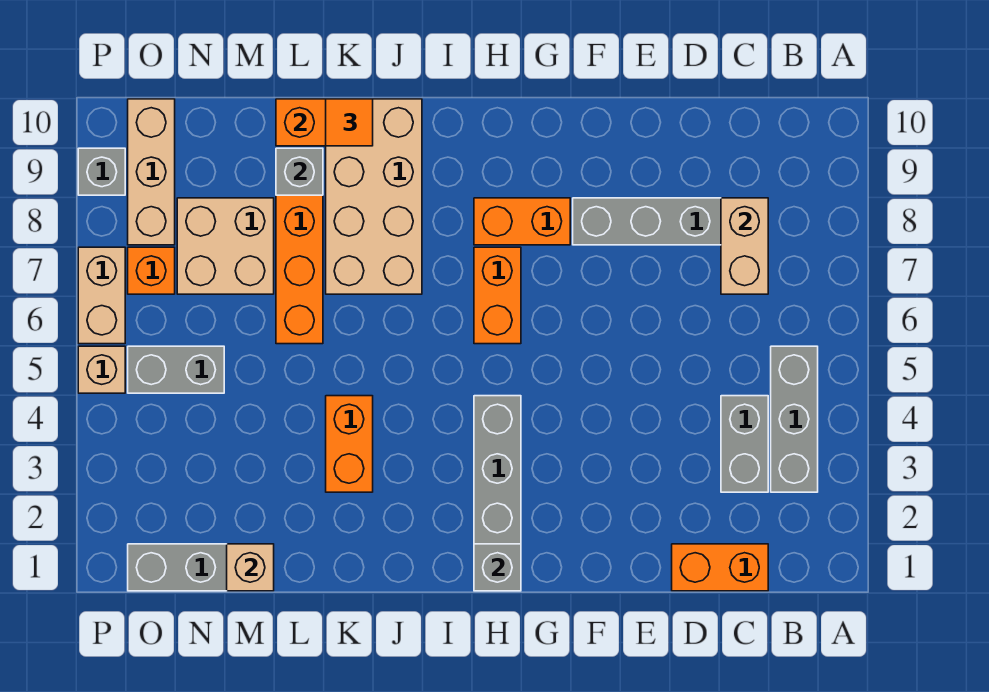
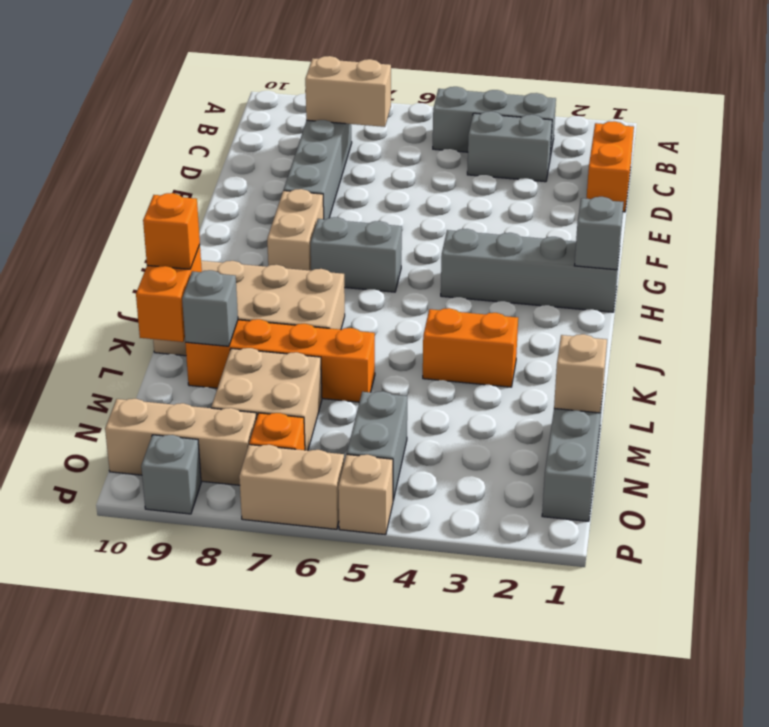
orange brick G8:H8 level 1 -> tan brick G8:H8 level 1
orange brick H6:H7 level 1 -> grey brick H6:H7 level 1
orange tile K10 level 3 -> orange brick K10 level 3

